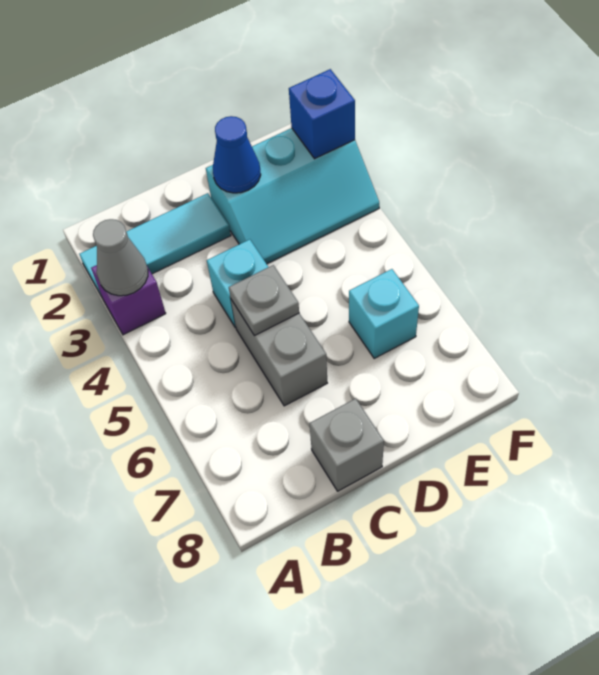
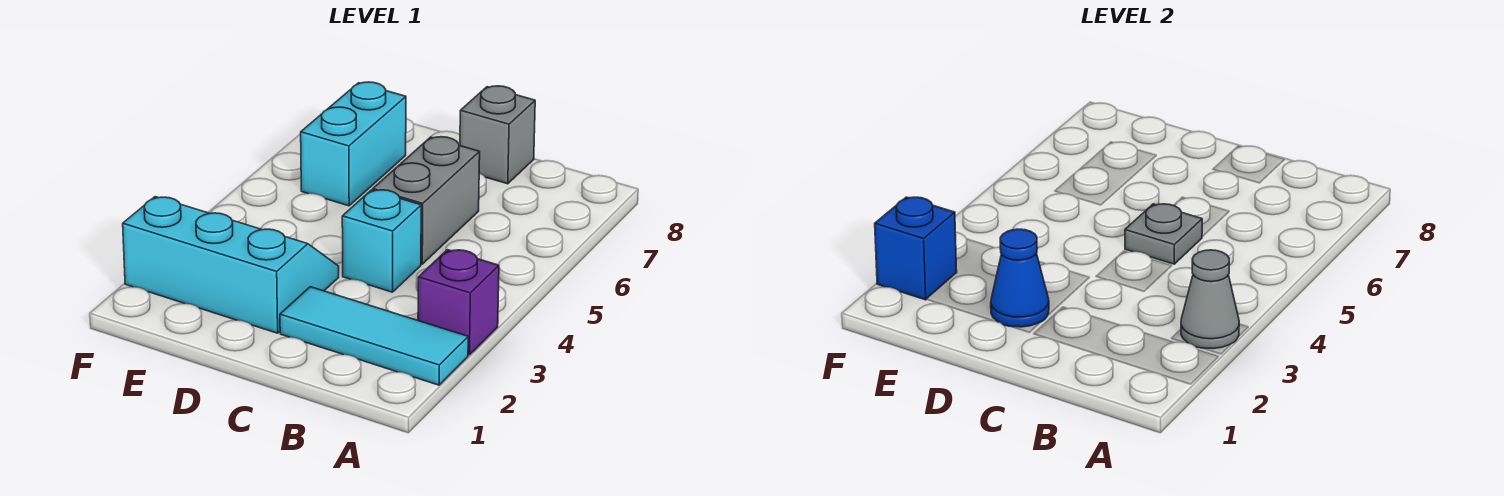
cyan brick E6 level 1 -> cyan brick E6:E7 level 1

